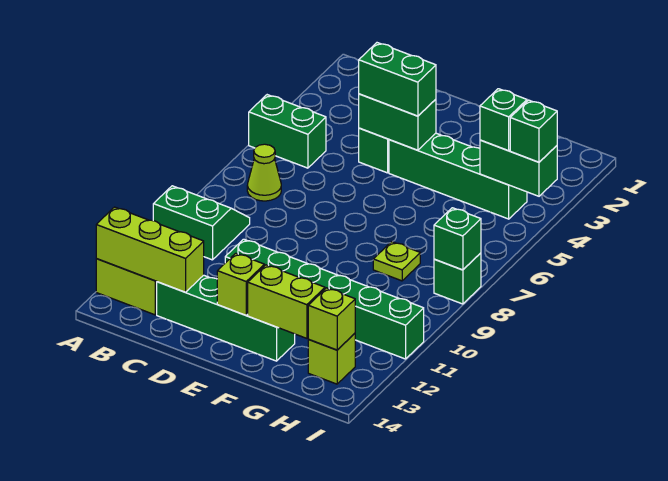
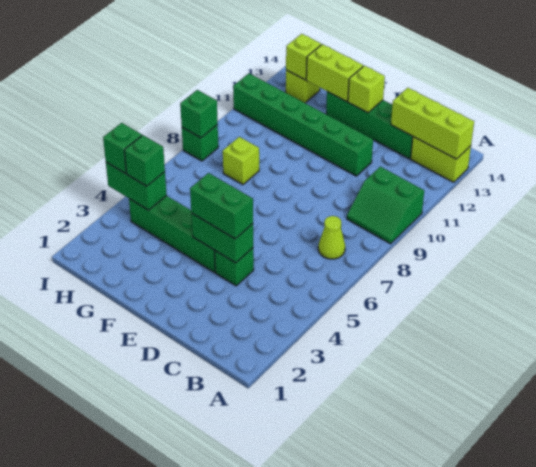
green brick A5:B5 level 1 -> none
lime plate G8 level 1 -> lime brick G8 level 1

